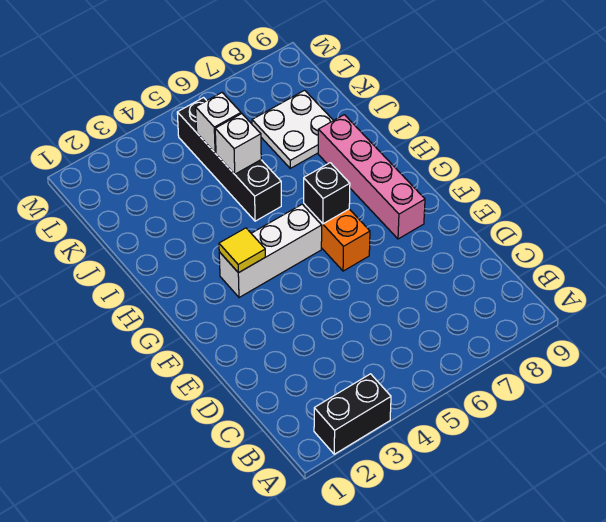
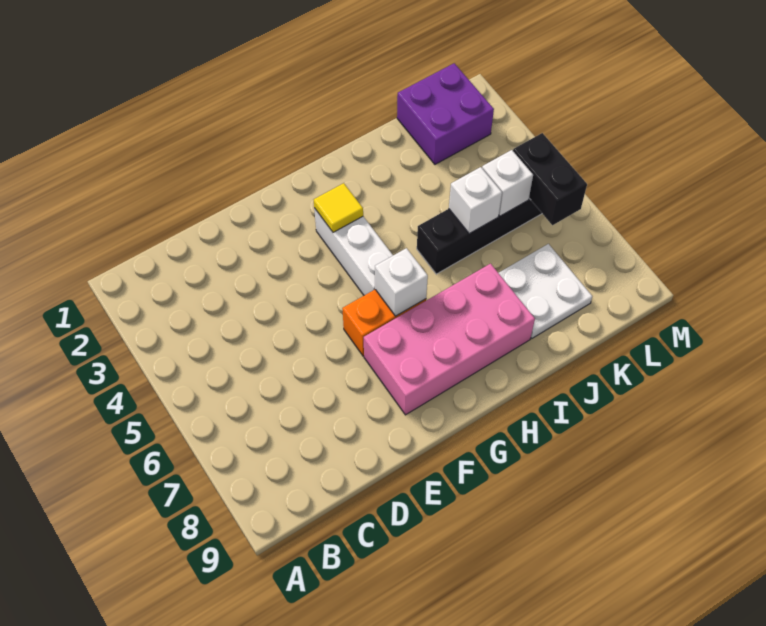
black brick A2:A3 level 1 -> black brick L5:L6 level 2
pink brick F8:I8 level 1 -> pink brick F7:I8 level 1
black brick G6 level 2 -> white brick G6 level 2
none -> purple brick K1:L2 level 1

